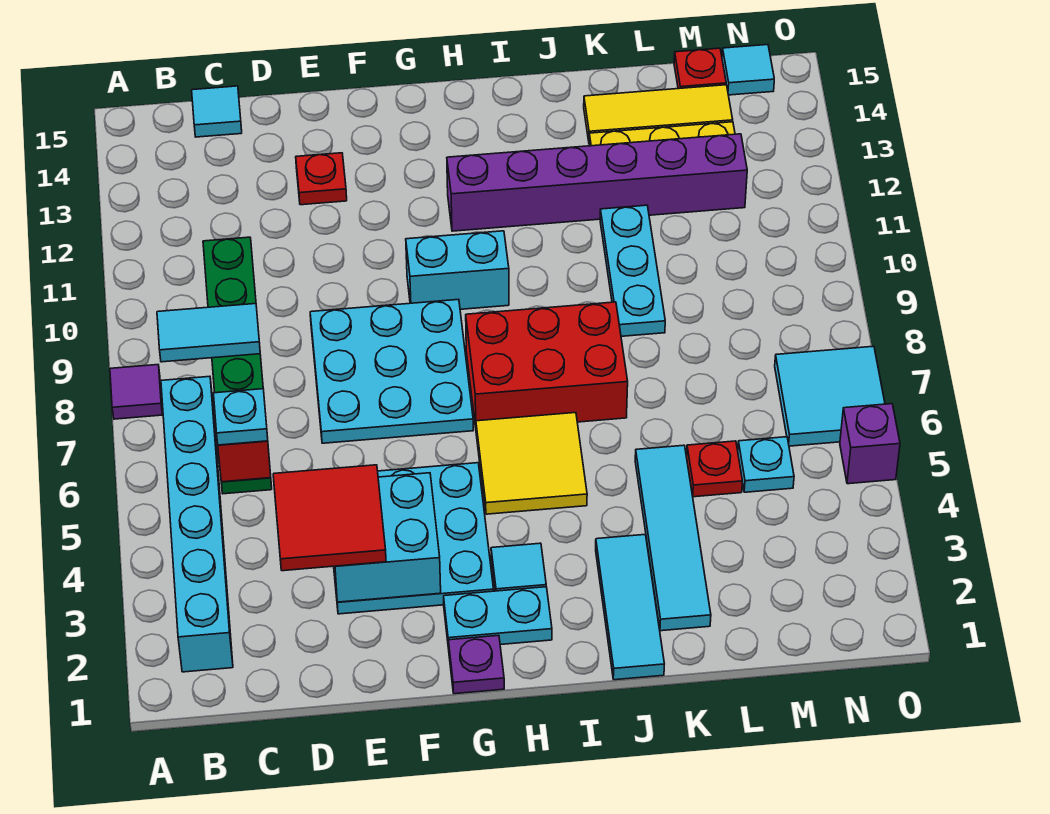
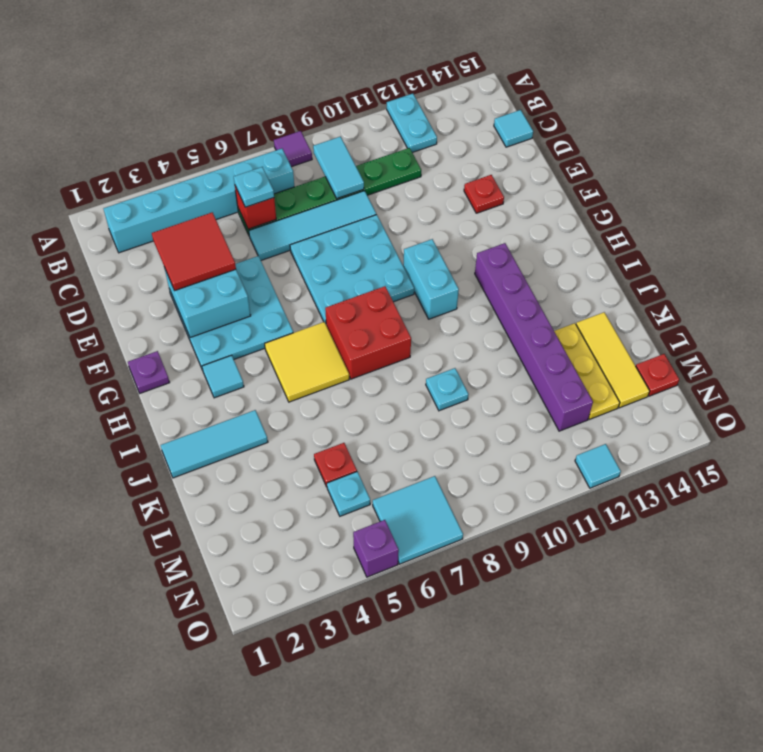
cyan plate G2:H2 level 1 -> cyan plate A12:B12 level 1
red brick H7:J8 level 1 -> red brick H7:I8 level 1
cyan tile K2:K5 level 1 -> cyan tile D6:D9 level 1
cyan plate K9:K11 level 1 -> cyan plate K9 level 1
cyan tile N15 level 1 -> cyan tile O12 level 1

